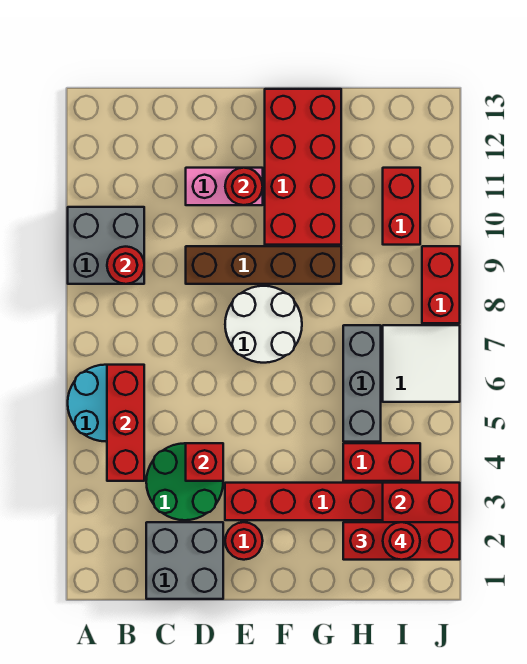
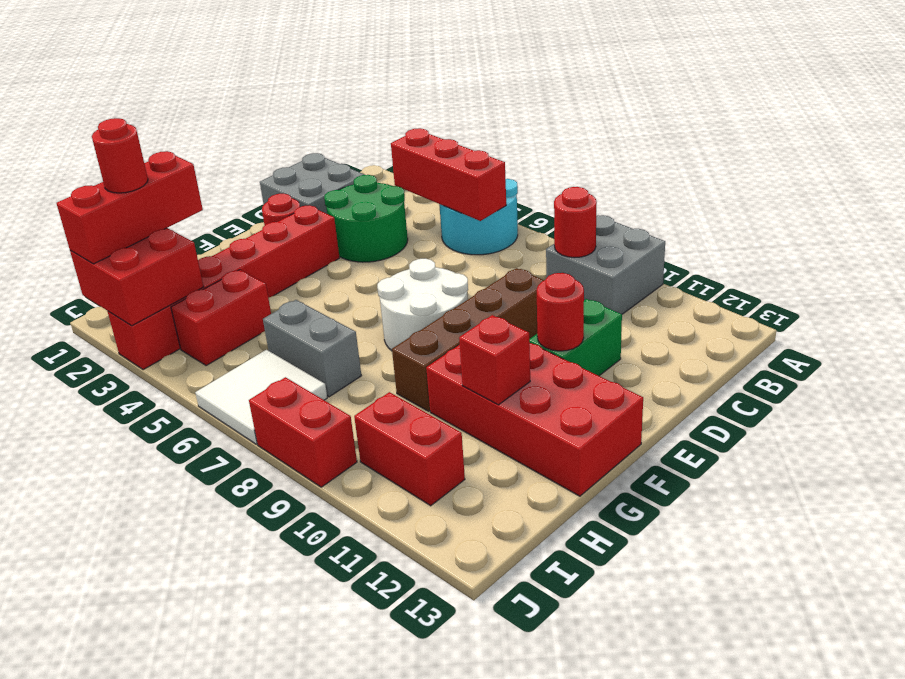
red brick D4 level 2 -> red brick G11 level 2
pink brick D11:E11 level 1 -> green brick D11:E11 level 1
grey brick H5:H7 level 1 -> grey brick H6:H7 level 1

